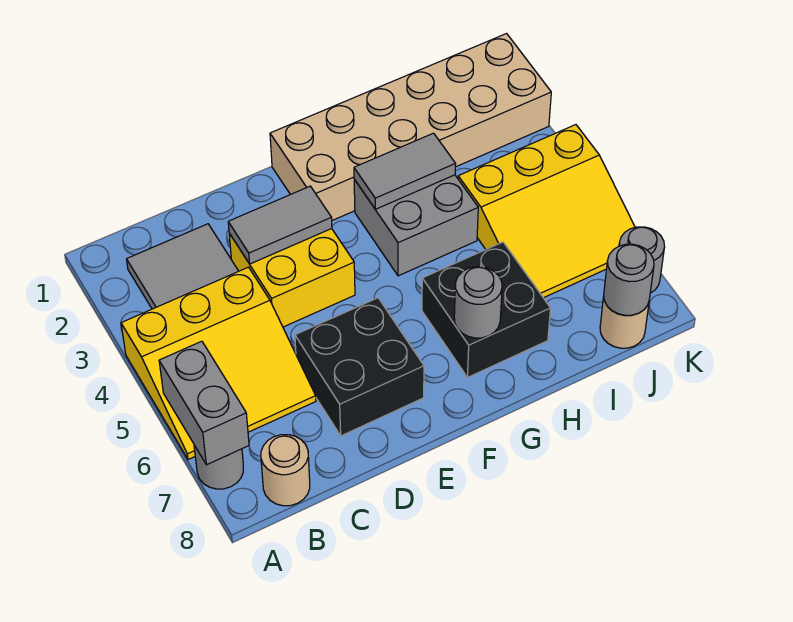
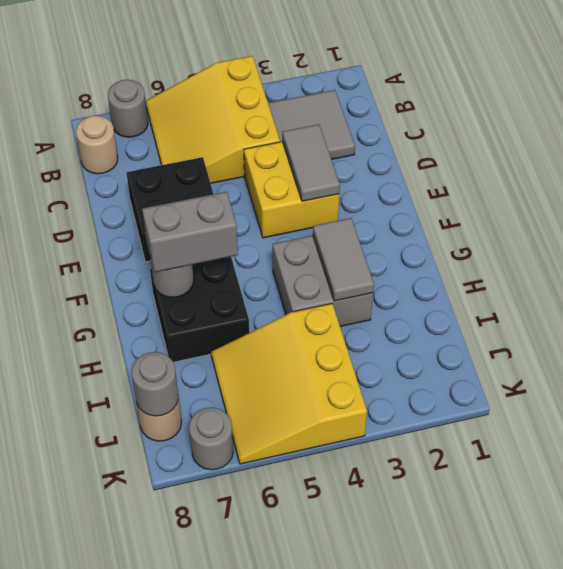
grey brick A6:A7 level 2 -> grey brick G6:G7 level 3
tan brick F1:K2 level 1 -> none

